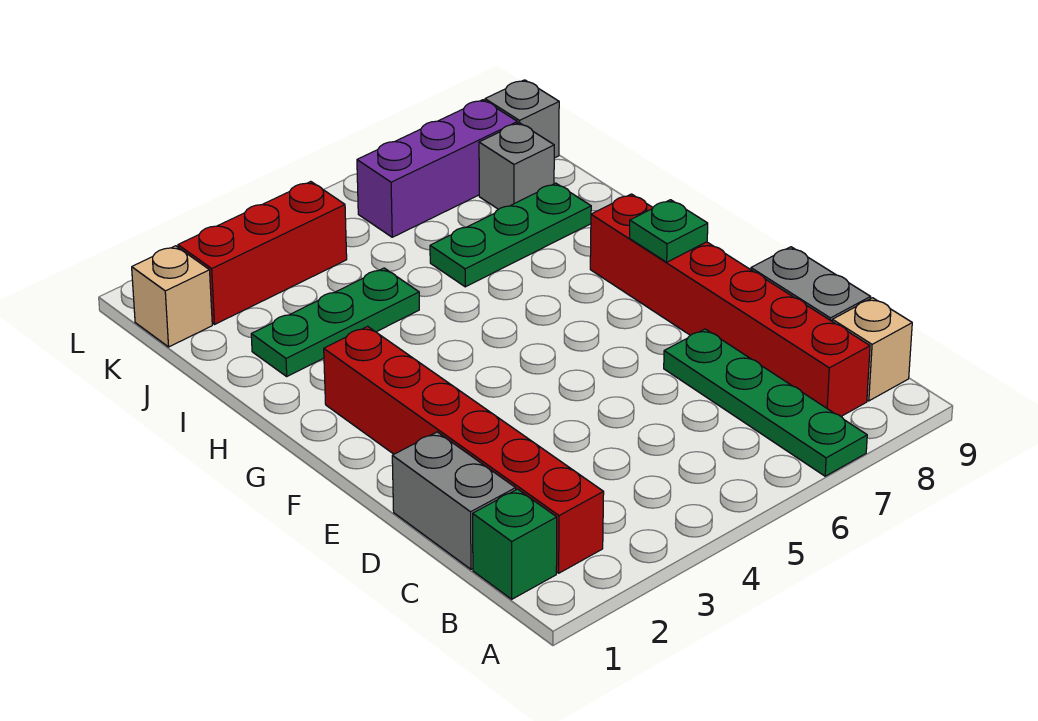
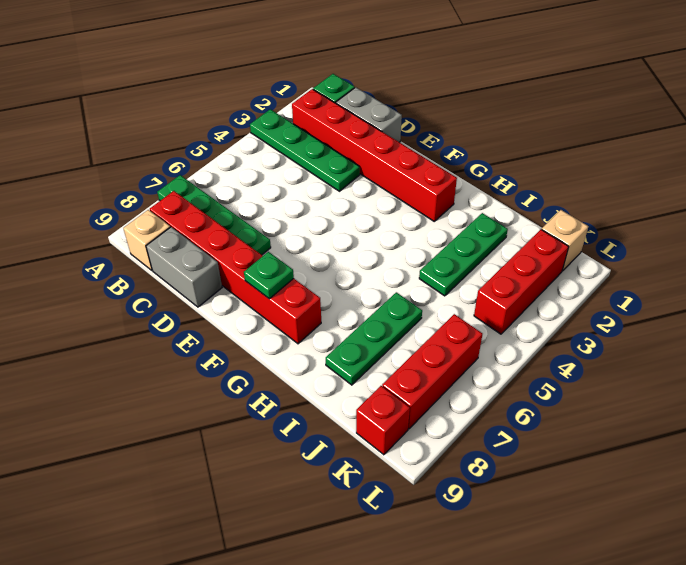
none -> green plate A3:D3 level 1
grey brick J8 level 1 -> none
purple brick K6:K8 level 1 -> red brick K6:K8 level 1
grey brick K9 level 1 -> red brick K9 level 1

